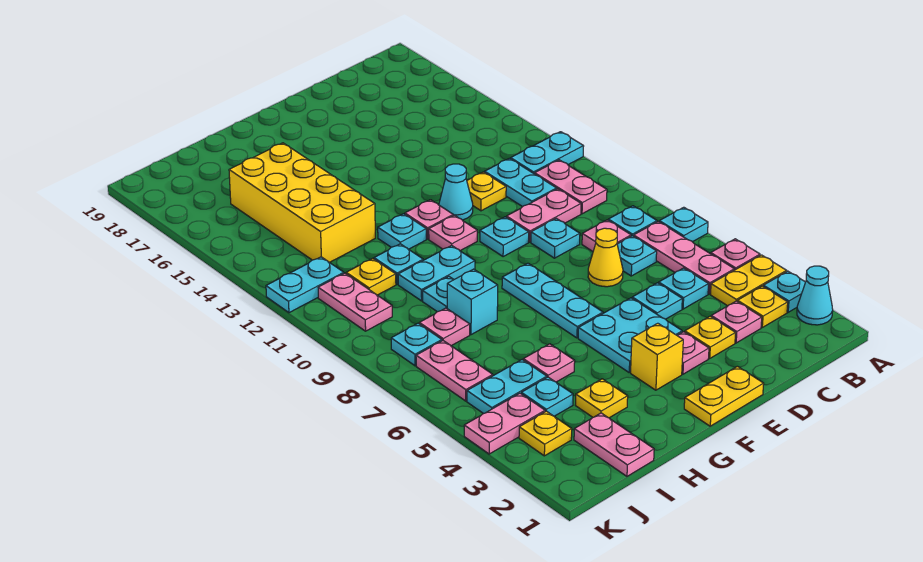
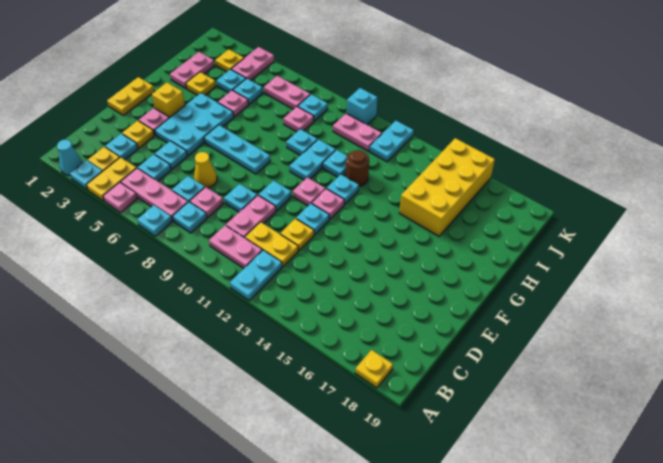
pink plate C3 level 1 -> cyan plate C3 level 1
cyan plate C11:C12 level 1 -> yellow plate C11:C12 level 1
cyan plate E4:F5 level 1 -> cyan plate E4:G5 level 1
cyan cone E12 level 1 -> cyan plate E12 level 1
cyan brick H8 level 1 -> cyan brick K10 level 1
none -> brown round brick H12 level 1
yellow brick H13:I16 level 1 -> yellow brick H15:K16 level 1
pink plate I1:I2 level 1 -> pink plate H2:I2 level 1
cyan plate I5:J5 level 1 -> cyan plate I5 level 1
yellow plate I11 level 1 -> yellow plate A18 level 1

